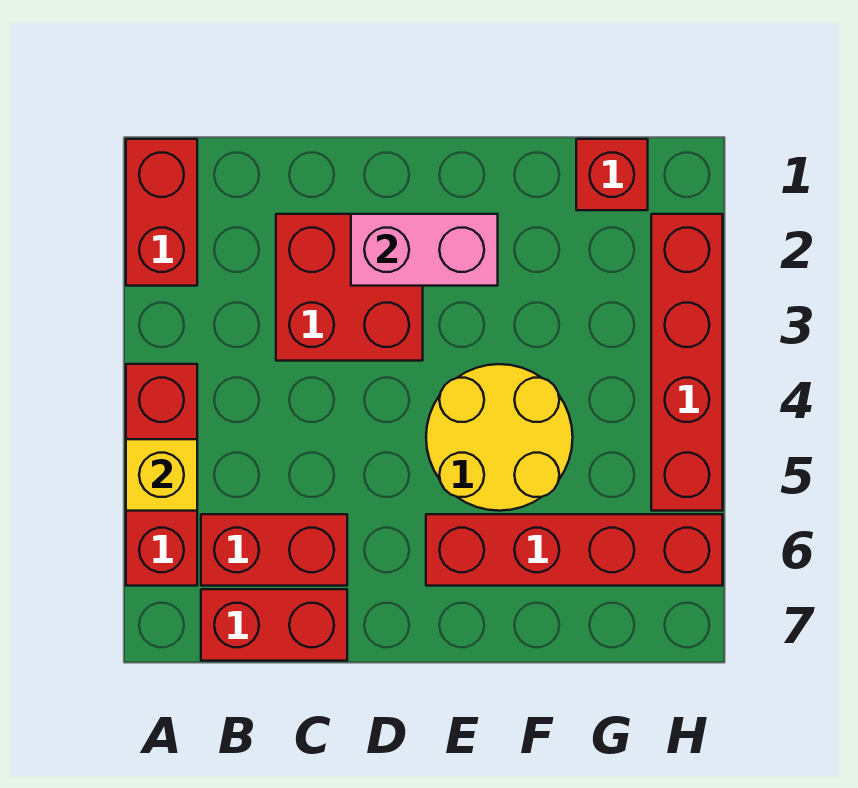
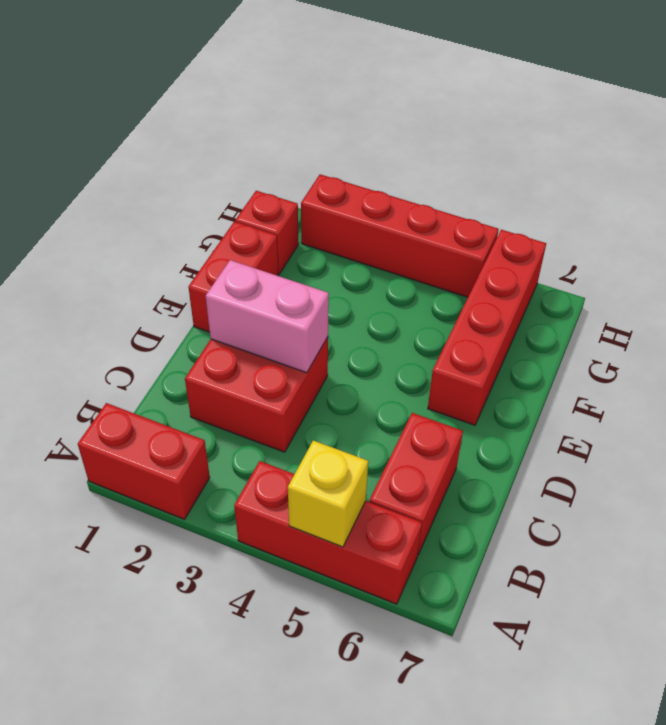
red brick B7:C7 level 1 -> red brick E1:F1 level 1
pink brick D2:E2 level 2 -> pink brick D2:D3 level 2
yellow round brick E4:F5 level 1 -> none

